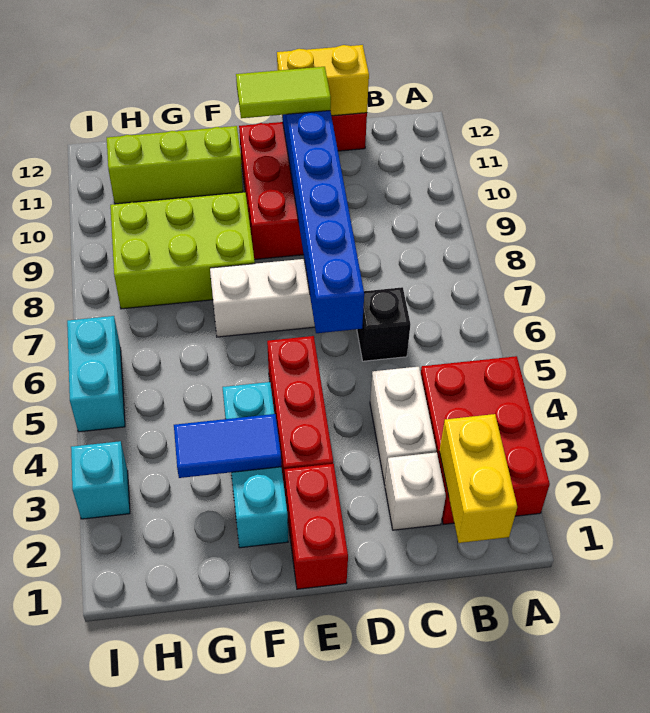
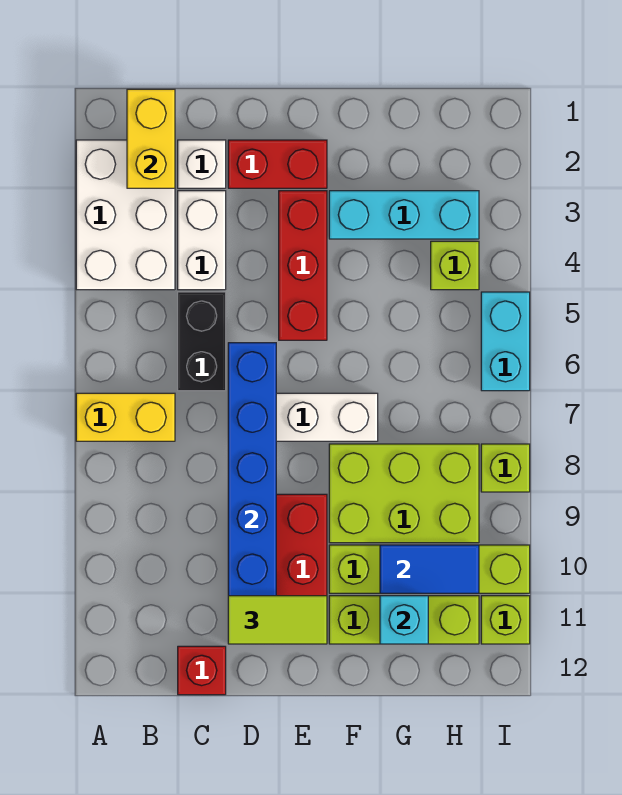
red brick A2:B4 level 1 -> white brick A2:B4 level 1
black brick C6 level 1 -> black brick C5:C6 level 1
yellow brick C12:D12 level 2 -> yellow brick A7:B7 level 1
red brick E1:E2 level 1 -> red brick D2:E2 level 1
cyan brick F2:F4 level 1 -> cyan brick F3:H3 level 1
blue tile F3:G3 level 2 -> blue tile G10:H10 level 2
none -> lime brick F10:I10 level 1
none -> lime brick H4 level 1
cyan brick I3 level 1 -> cyan brick G11 level 2
none -> lime brick I8 level 1
none -> lime brick I11 level 1

